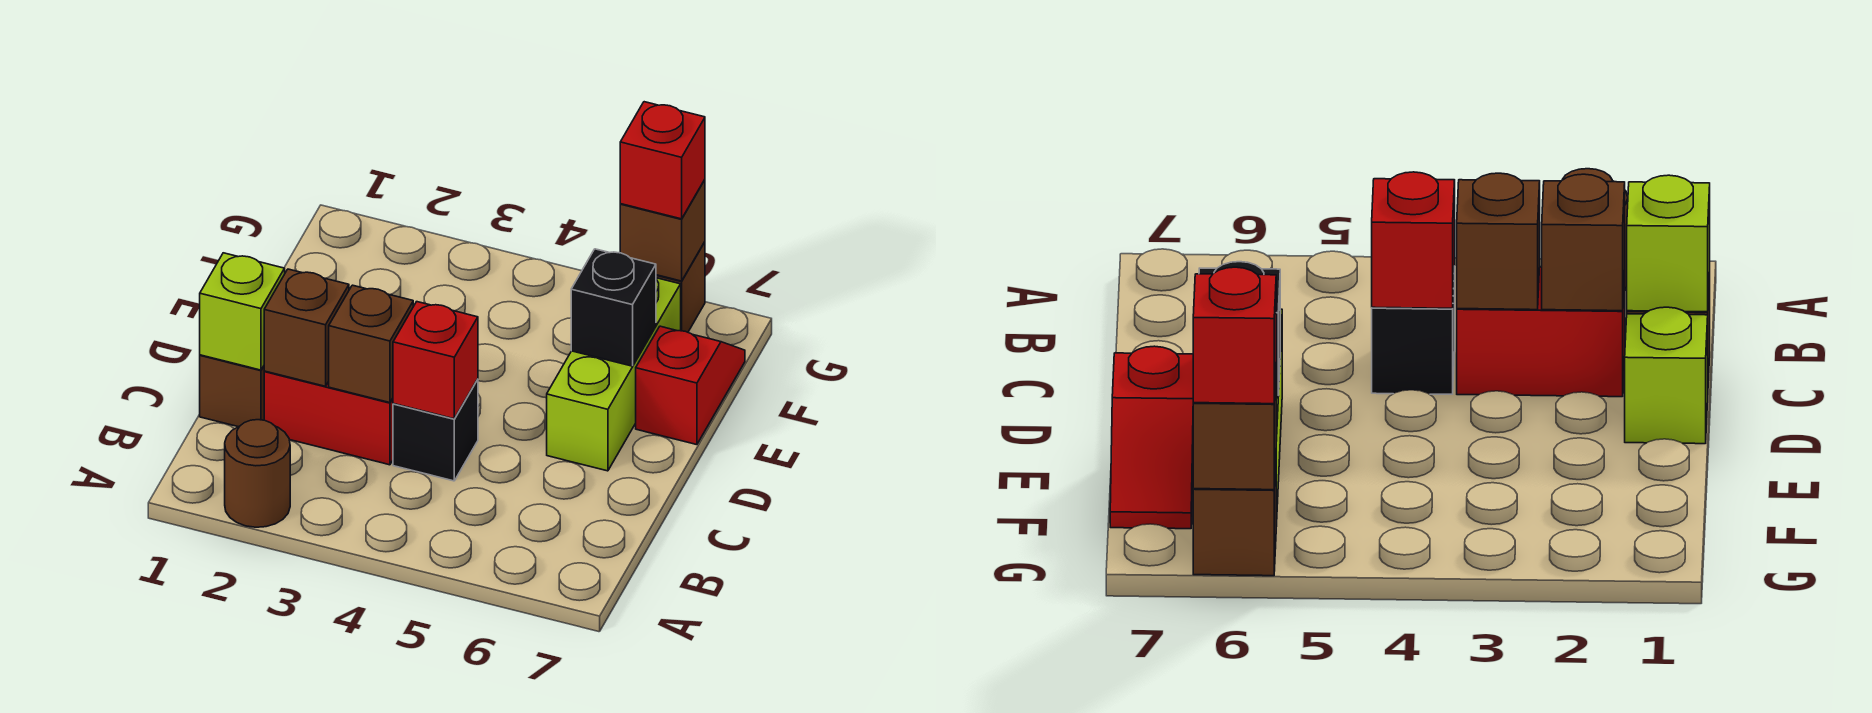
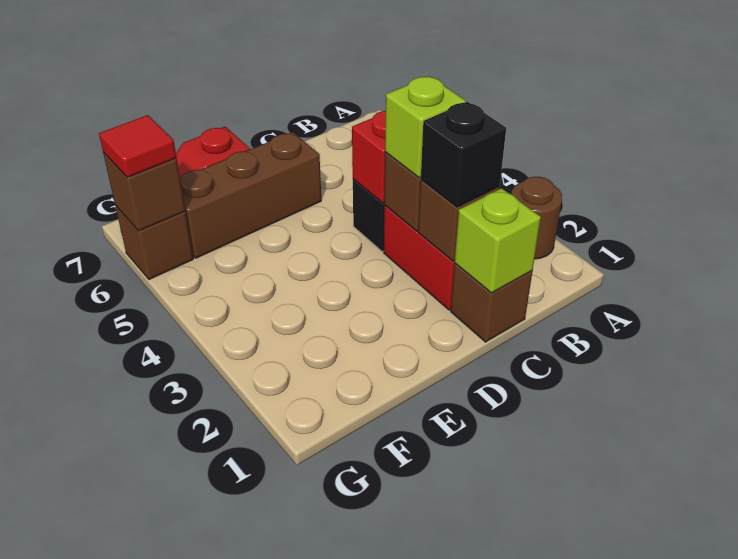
lime brick D1 level 1 -> lime brick C3 level 3
lime brick D6:F6 level 1 -> brown brick D6:F6 level 1
black brick E6 level 2 -> black brick C2 level 3
red brick G6 level 3 -> red tile G6 level 3

